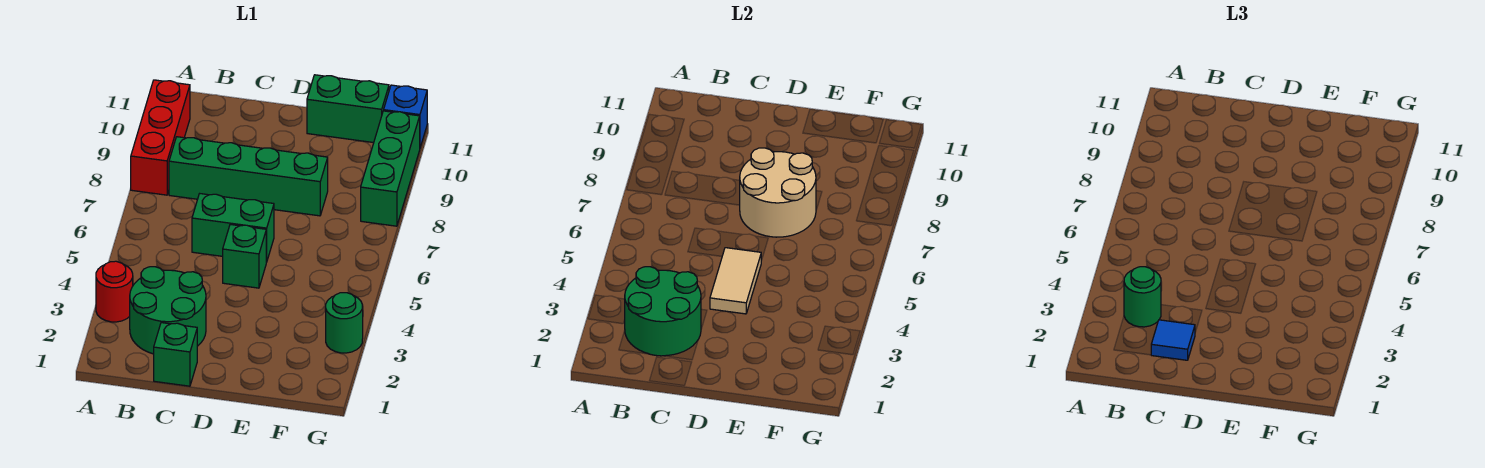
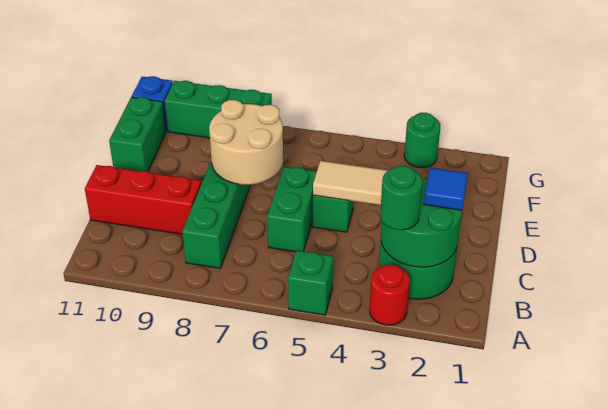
red brick A8:A10 level 1 -> red brick C9:C11 level 1
green brick C1 level 1 -> green brick A5 level 1

